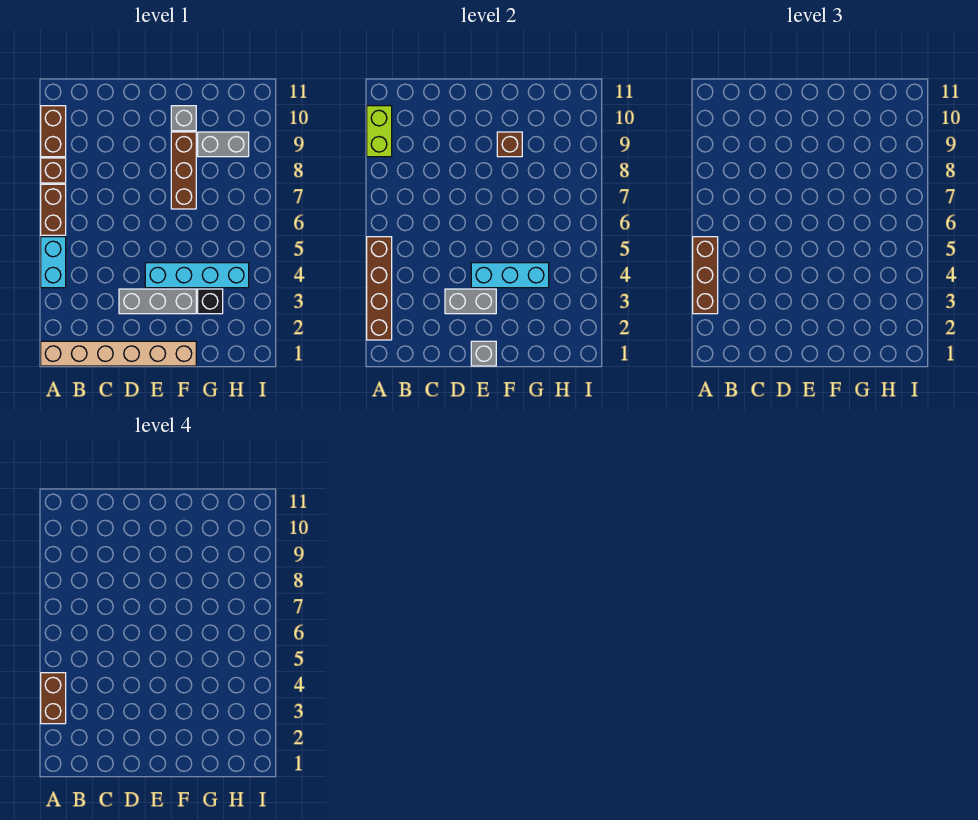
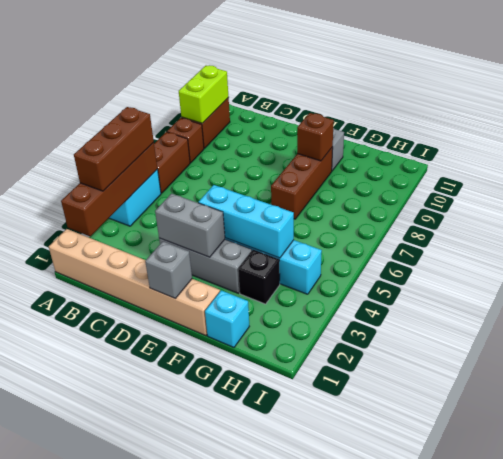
brown brick A3:A4 level 4 -> none
none -> cyan brick G1 level 1
grey brick G9:H9 level 1 -> none

